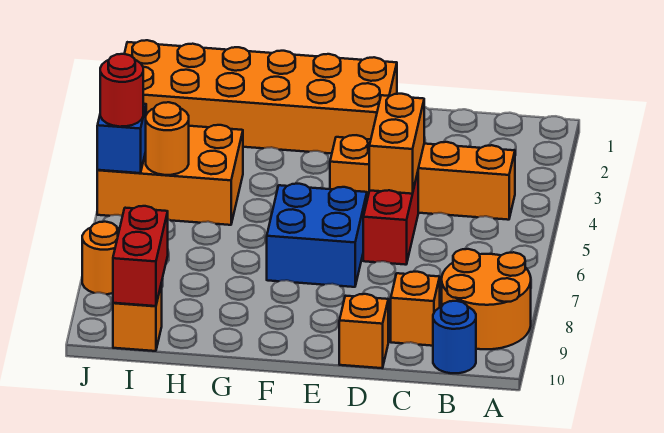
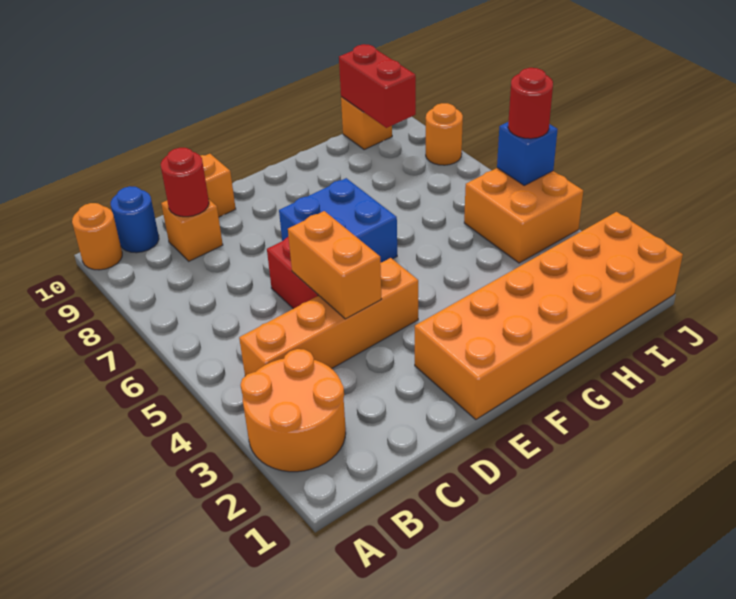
orange round brick A8:B9 level 1 -> orange round brick A2:B3 level 1
none -> red round brick C9 level 2
orange brick H4:J5 level 1 -> orange brick I4:J5 level 1
orange round brick I5 level 2 -> orange round brick A10 level 1

